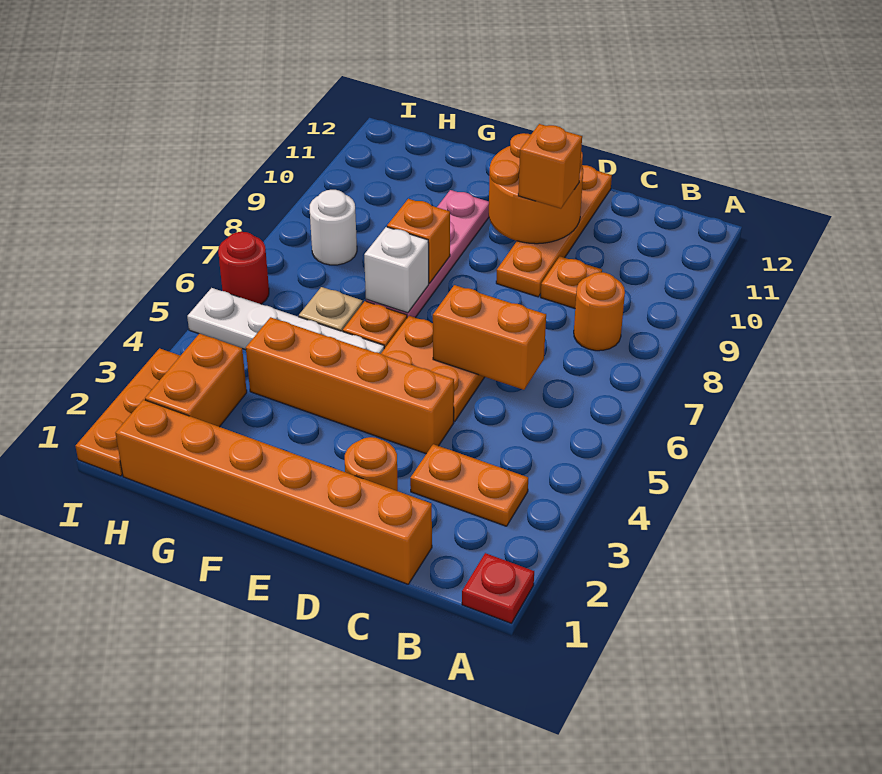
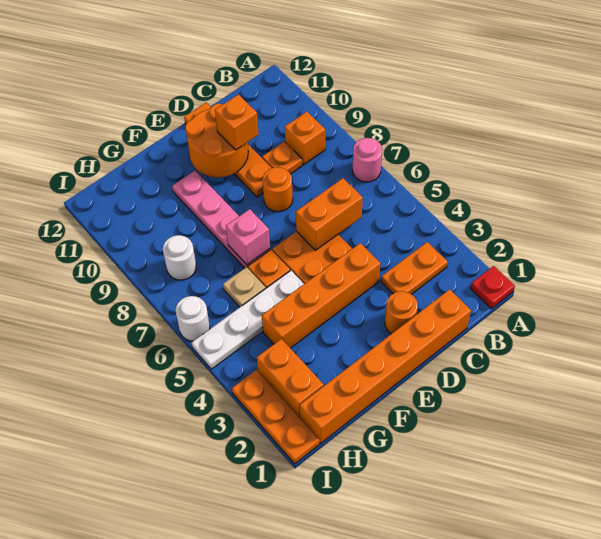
none -> pink round brick A7 level 1
orange round brick B8 level 1 -> orange round brick D8 level 1
white brick F7 level 2 -> pink brick F7 level 2
orange brick F8 level 2 -> orange brick B9 level 1
red round brick I6 level 1 -> white round brick I6 level 1

